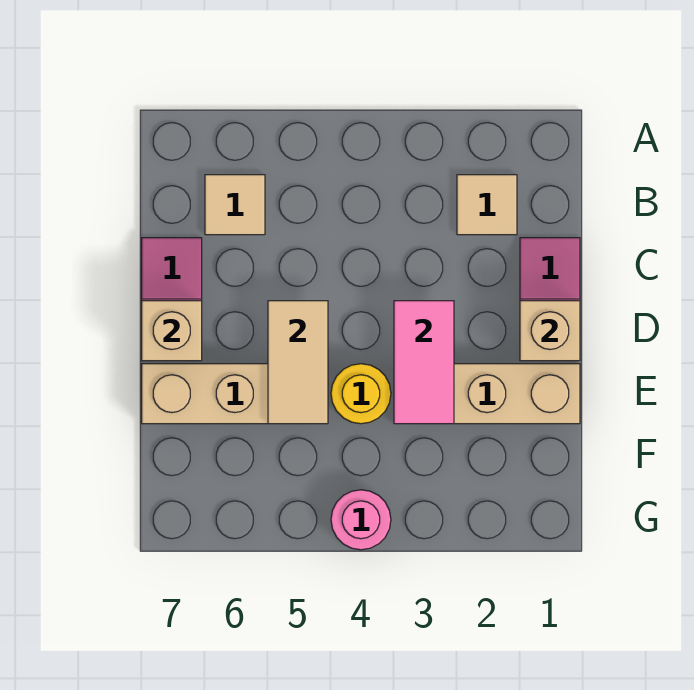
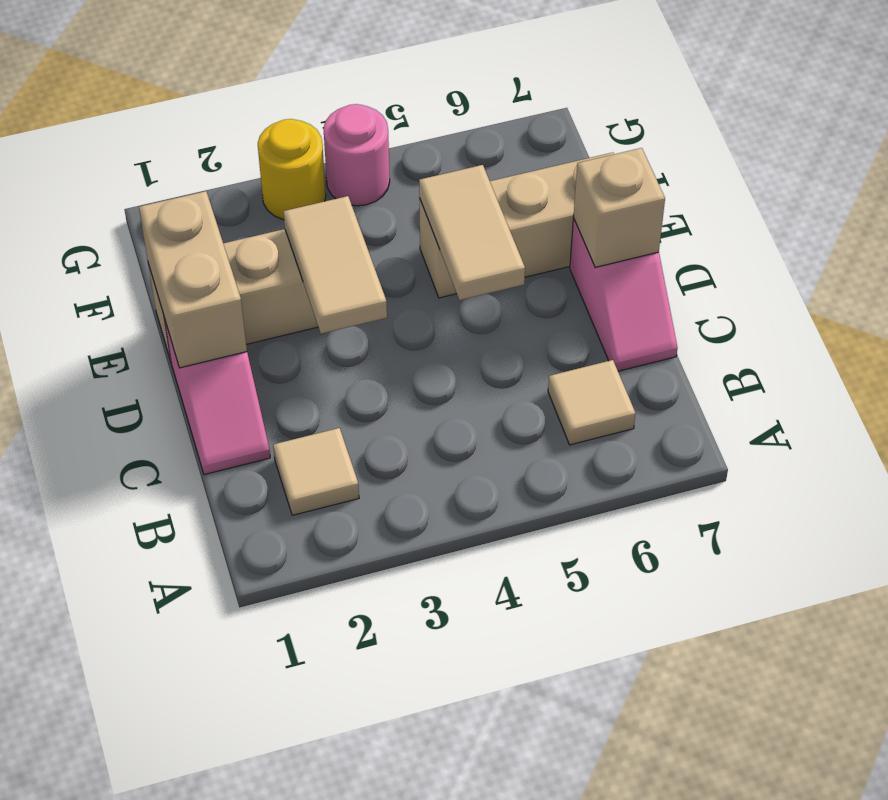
tan brick D1 level 2 -> tan brick D1:E1 level 2
pink tile D3:E3 level 2 -> tan tile D3:E3 level 2
yellow round brick E4 level 1 -> yellow round brick G3 level 1

